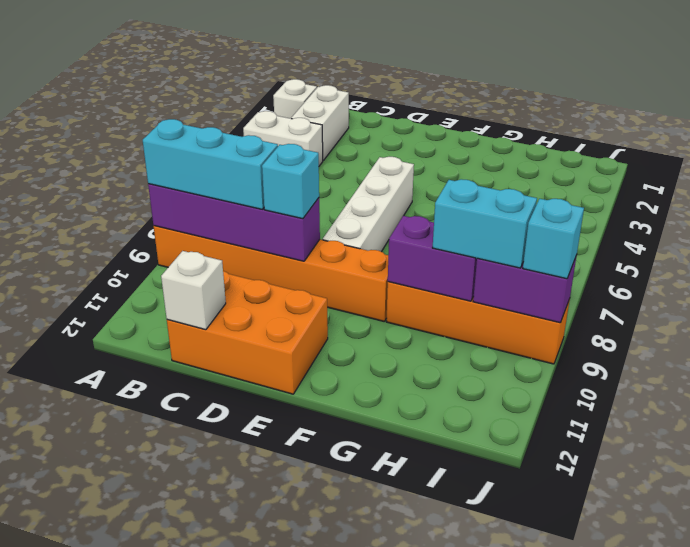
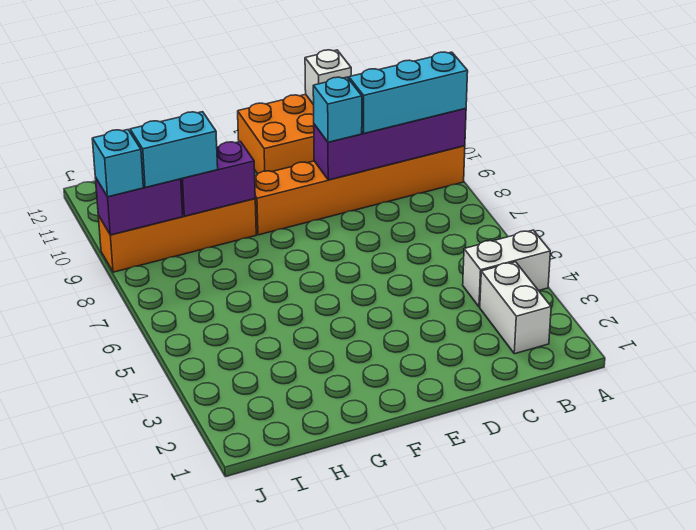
white brick A2 level 1 -> none
white brick E5:E8 level 1 -> none

